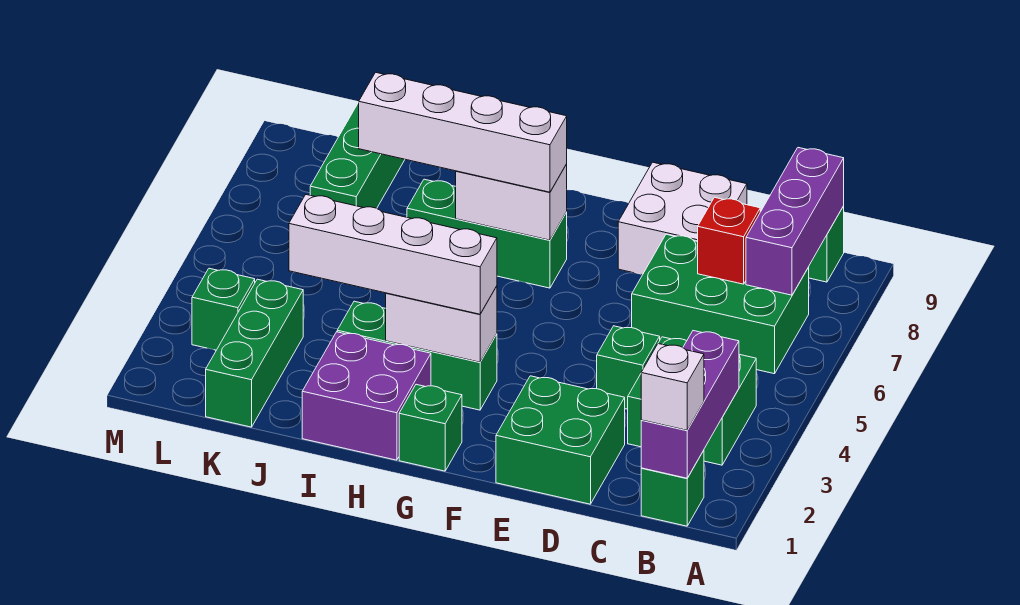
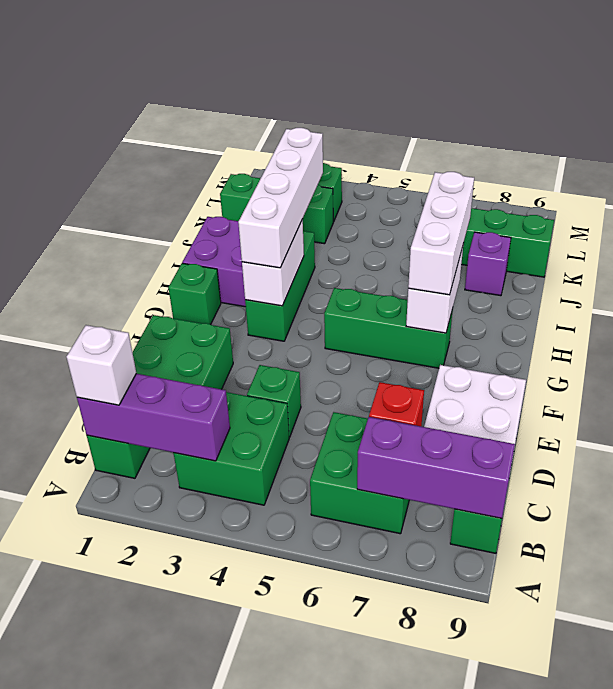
green brick B6:D7 level 1 -> green brick B6:C7 level 1
green brick G7:I7 level 1 -> green brick G5:G7 level 1
white brick G7:J7 level 3 -> white brick G7:I7 level 3
none -> purple brick J8 level 1

